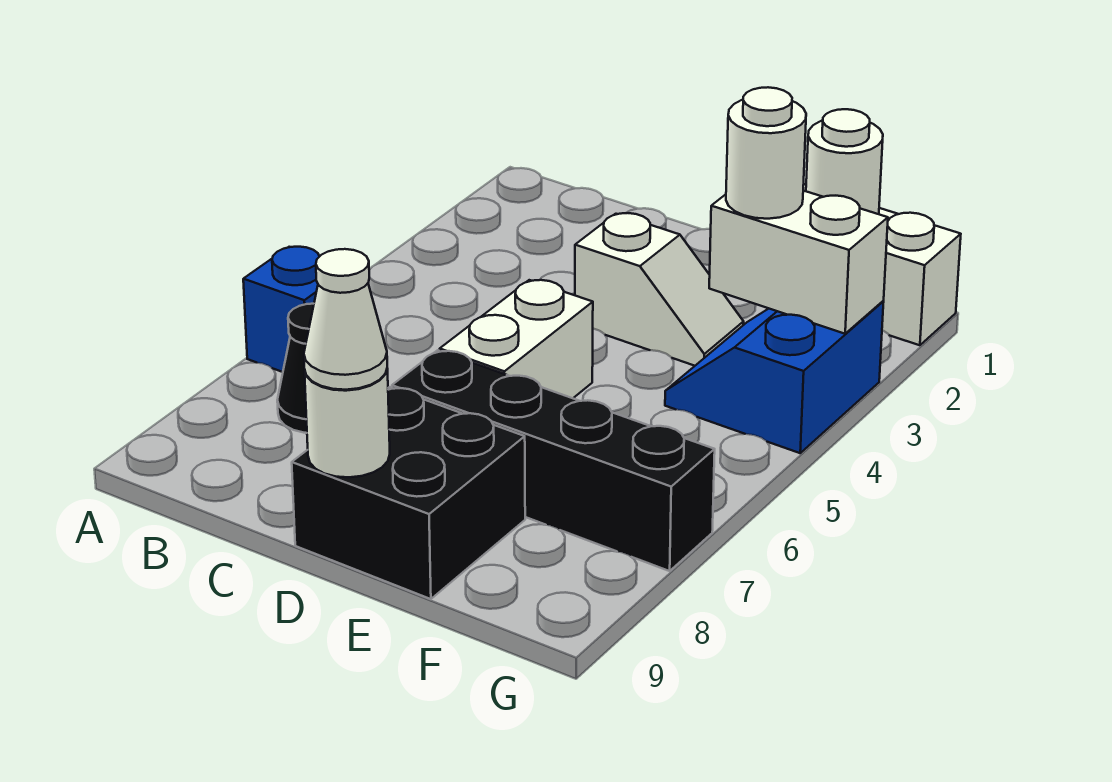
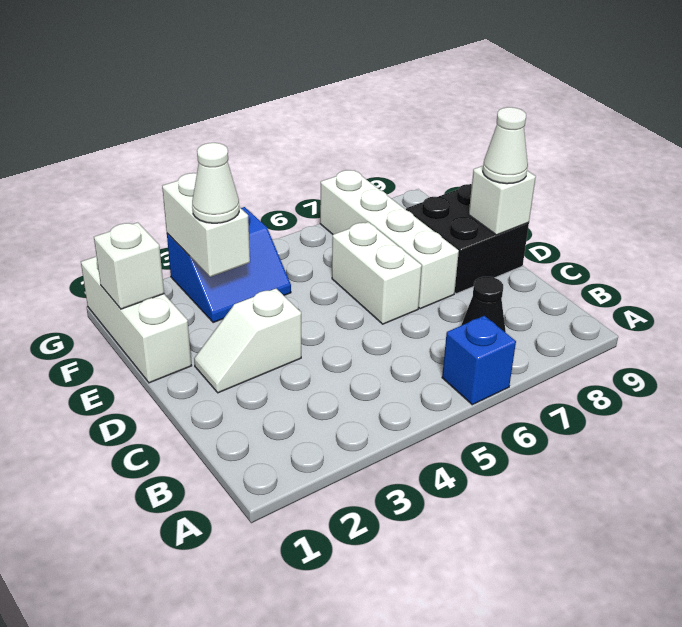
white slope D3:E3 level 1 top D -> white slope D2:D3 level 1 top 3
white brick D5:D6 level 1 -> white brick D6:E6 level 1
black brick D7:G7 level 1 -> white brick D7:G7 level 1
white round brick D9 level 2 -> white brick D9 level 2
white round brick F1 level 2 -> white brick F1 level 2
white round brick F3 level 3 -> white cone F3 level 3

